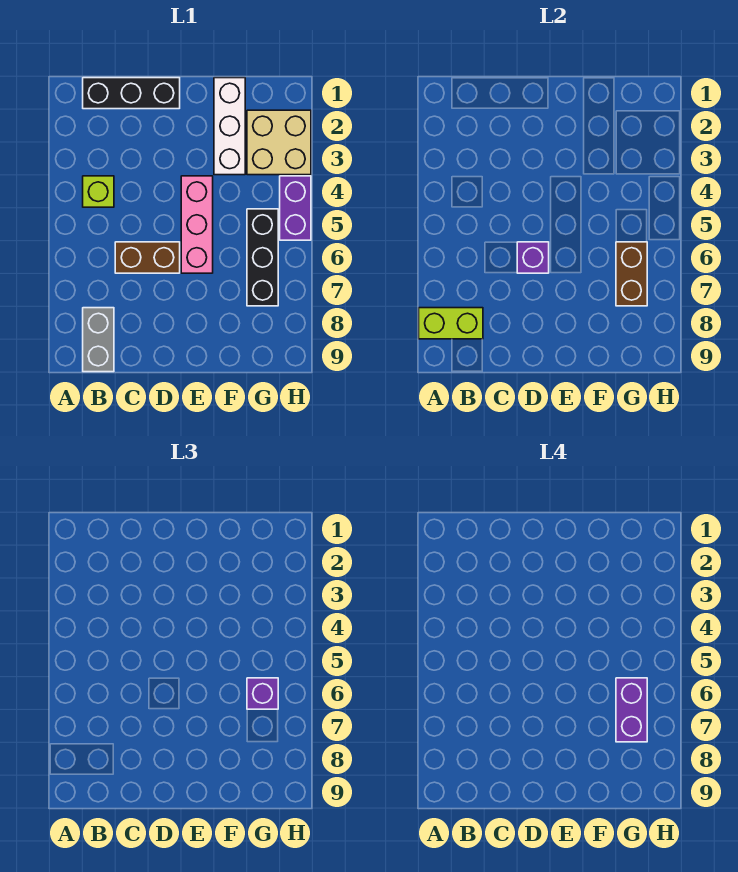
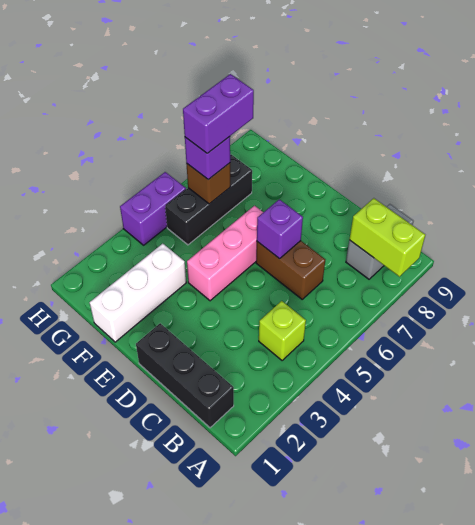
tan brick G2:H3 level 1 -> none
brown brick G6:G7 level 2 -> brown brick G6 level 2

